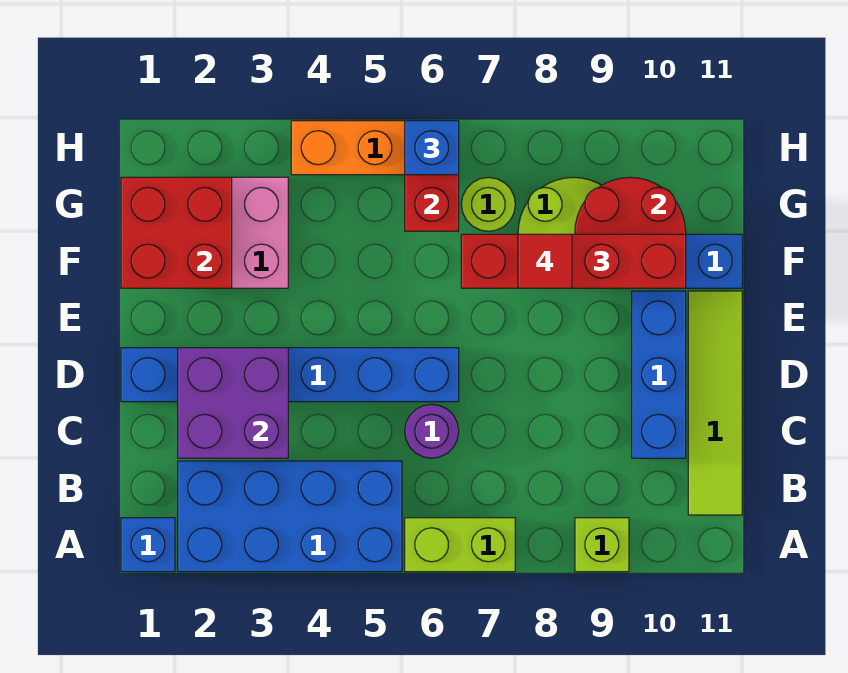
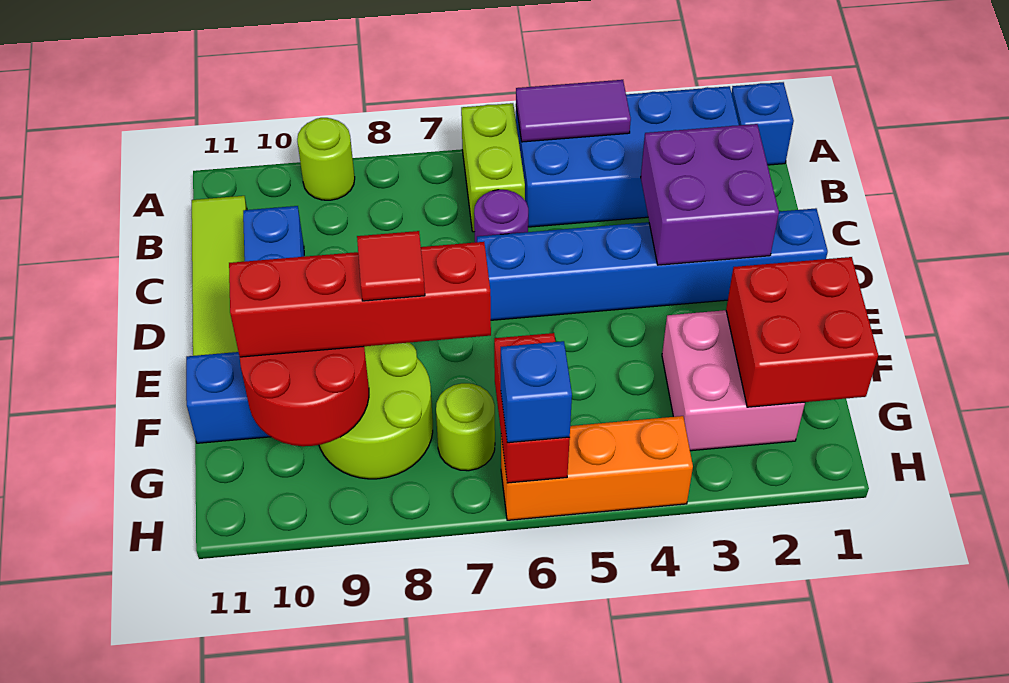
none -> purple tile A4:A5 level 2
lime brick A6:A7 level 1 -> lime brick A6:B6 level 1
lime brick A9 level 1 -> lime round brick A9 level 1

